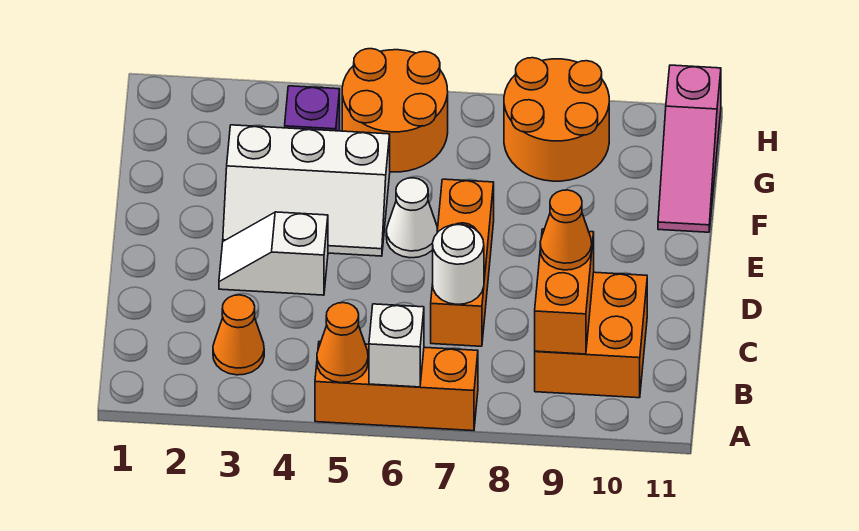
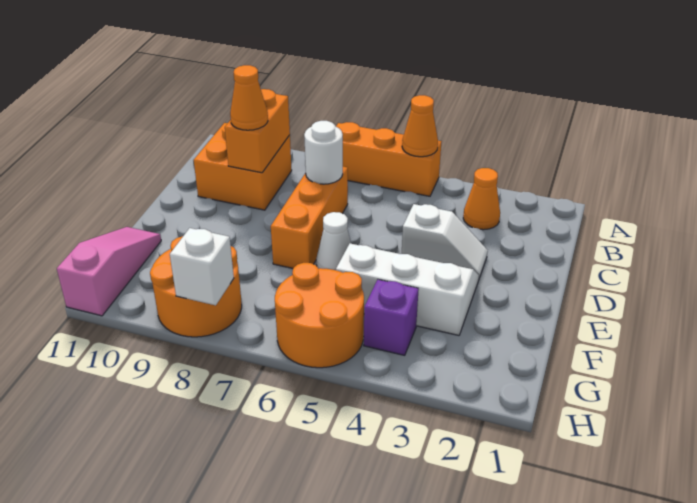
white brick A6 level 2 -> white brick H8 level 2

